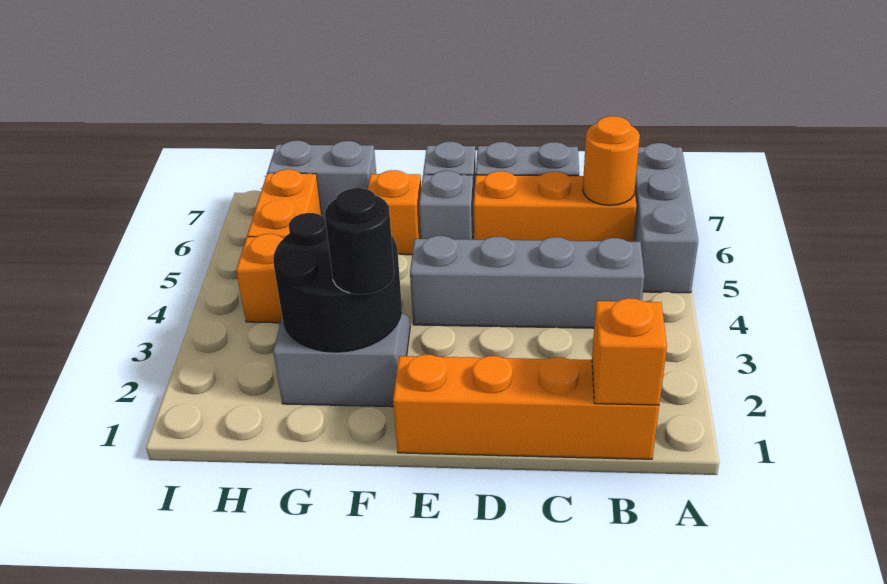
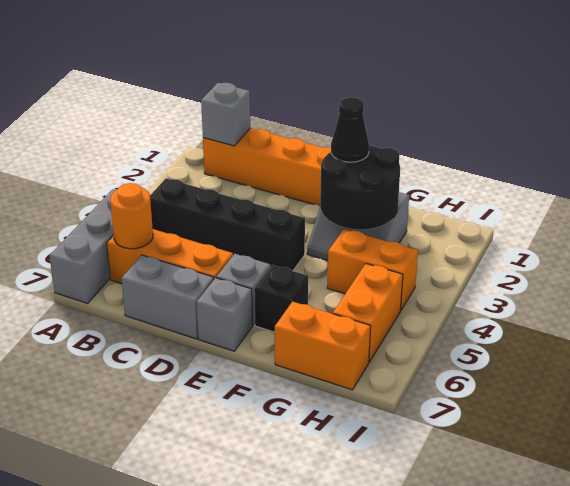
orange brick B1 level 2 -> grey brick B1 level 2
grey brick B4:E4 level 1 -> black brick B4:E4 level 1
black round brick F2 level 3 -> black cone F2 level 3
orange brick F6 level 1 -> black brick F6 level 1
grey brick G7:H7 level 1 -> orange brick G7:H7 level 1

